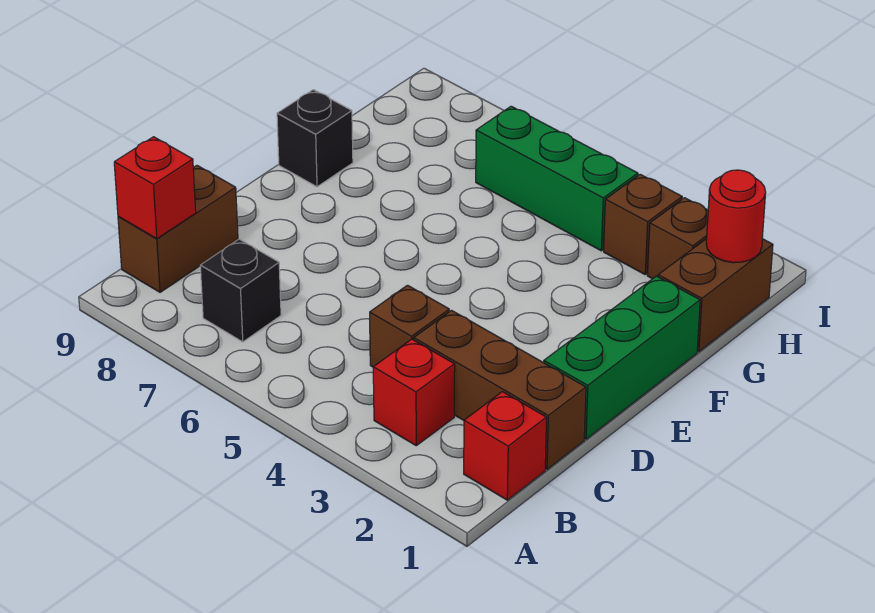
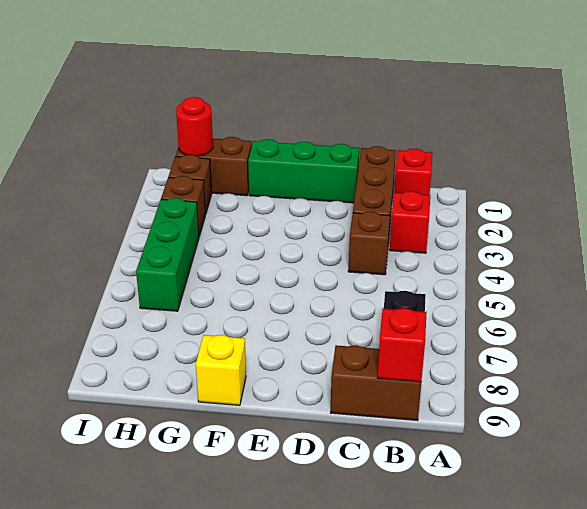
black brick F9 level 1 -> yellow brick F9 level 1

